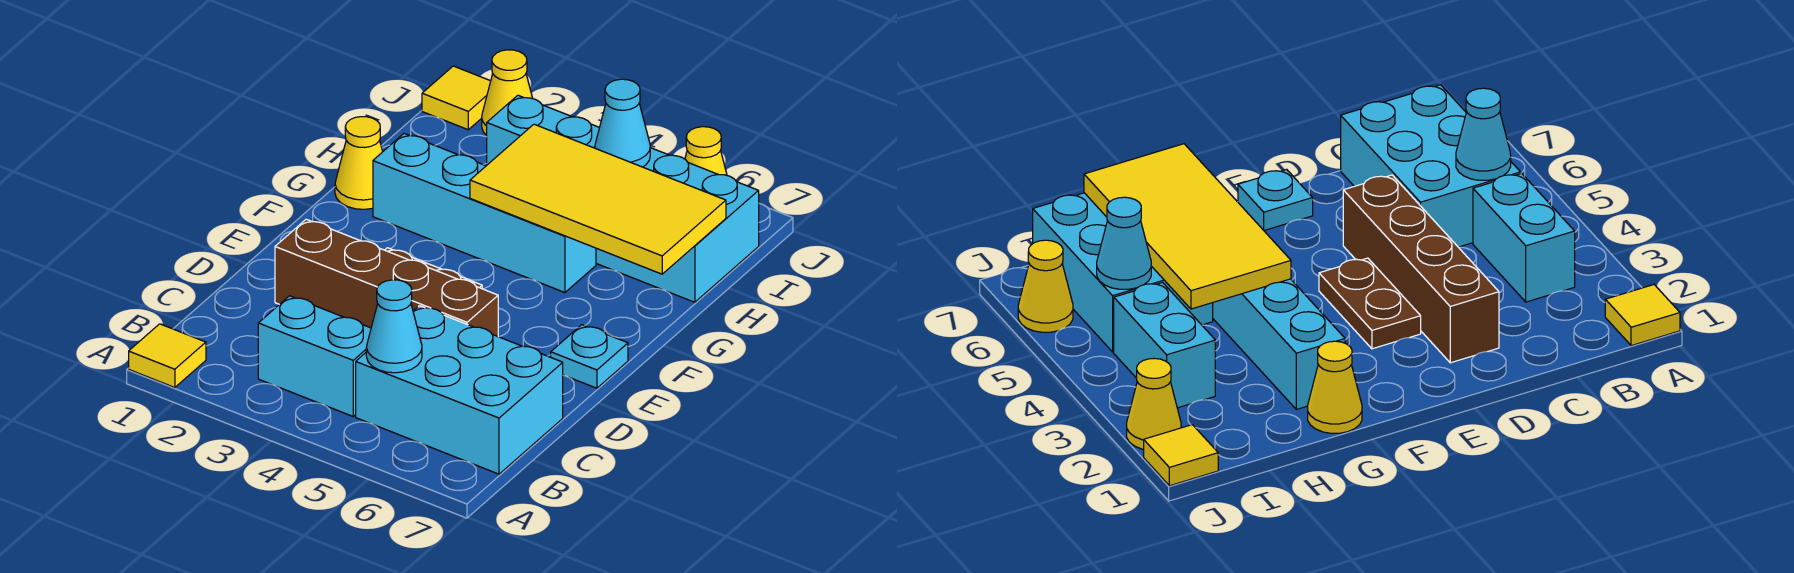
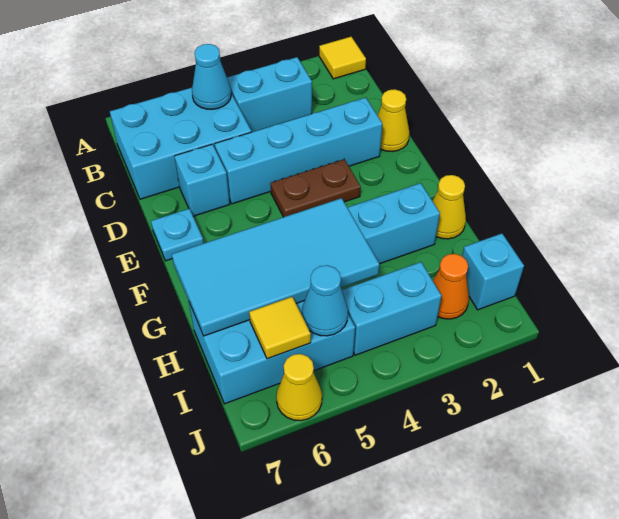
brown brick D2:D5 level 1 -> cyan brick D2:D5 level 1
none -> cyan brick D6 level 1
yellow tile G4:H7 level 2 -> cyan tile G4:H7 level 2
none -> cyan brick I1 level 1
none -> orange cone I2 level 1
yellow tile J1 level 1 -> yellow tile I6 level 2
yellow cone J2 level 1 -> yellow cone D1 level 1

